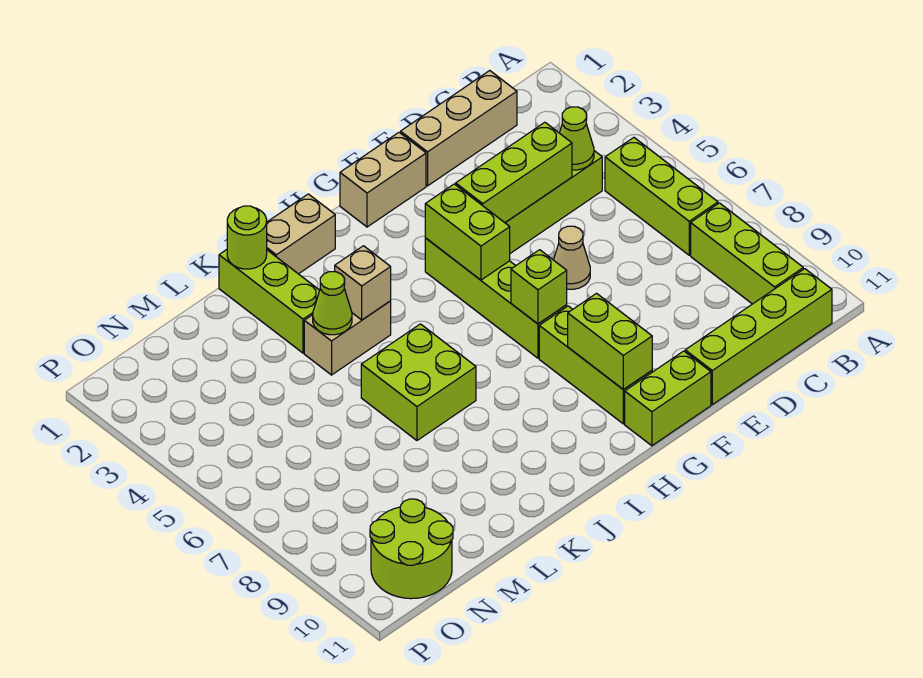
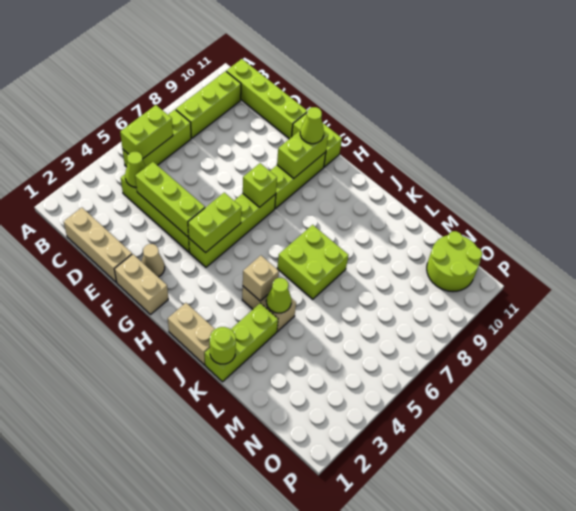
none -> lime brick B5:B6 level 2
tan cone E6 level 1 -> tan cone F2 level 1
none -> lime cone G10 level 3

